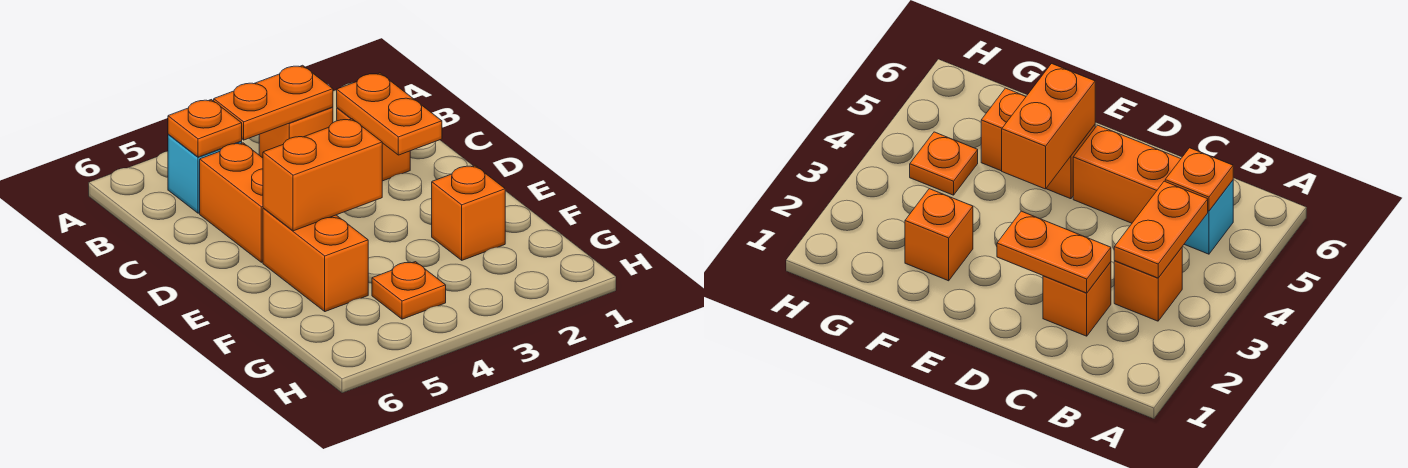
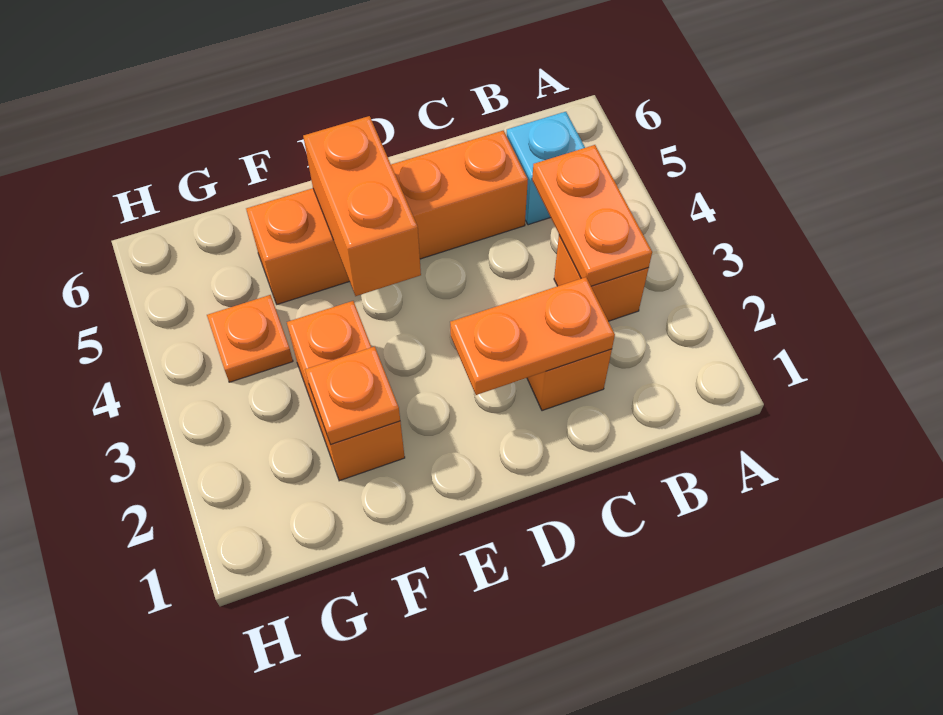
orange plate B5 level 2 -> orange plate F2 level 2
orange brick F2 level 1 -> orange brick F2:F3 level 1

